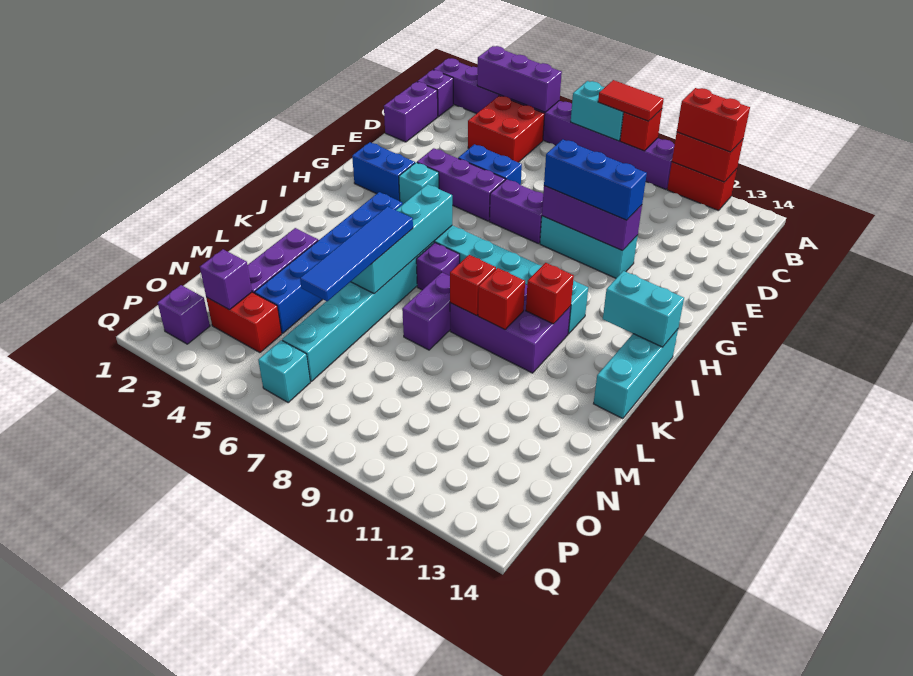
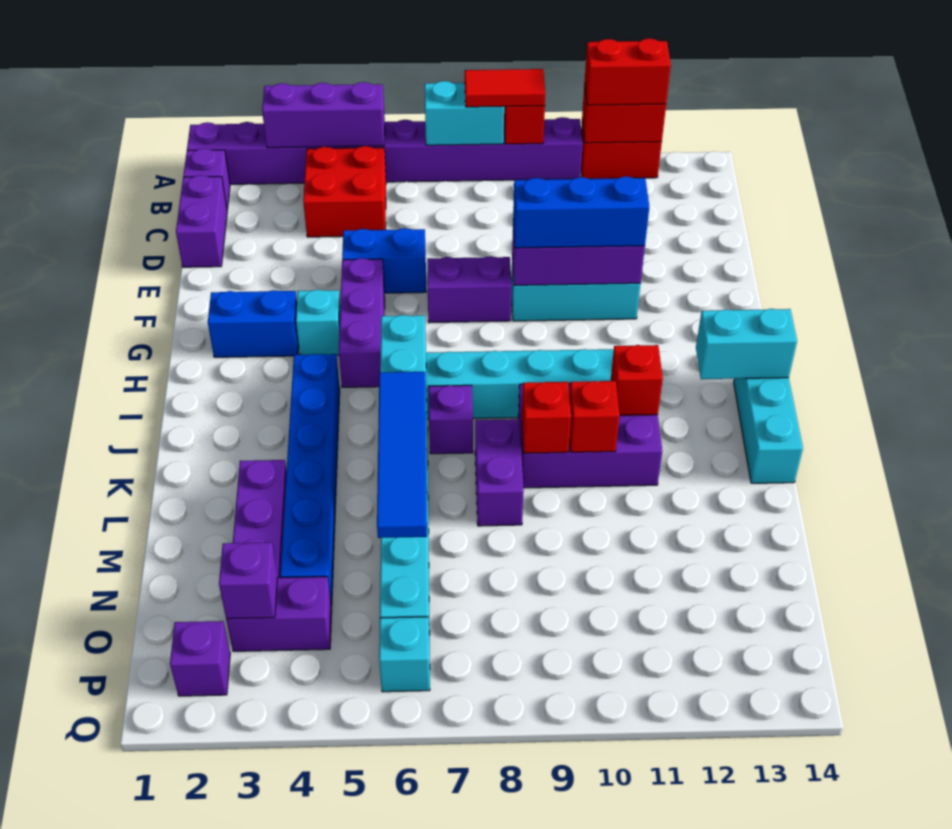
purple brick F4:F6 level 1 -> purple brick F5:H5 level 1
red brick O3:O4 level 1 -> purple brick O3:O4 level 1

